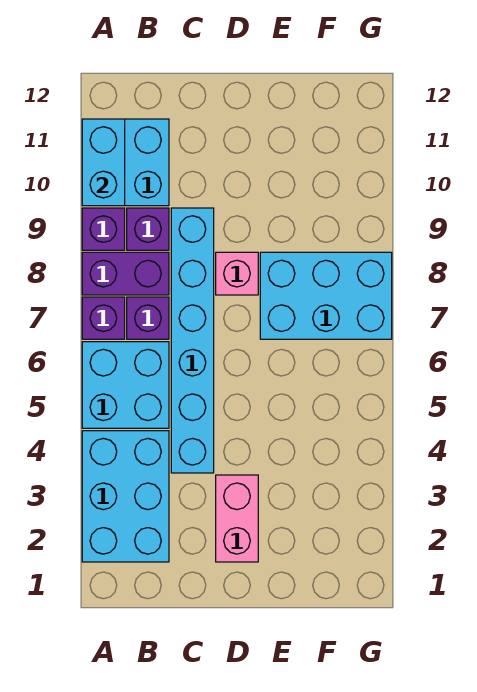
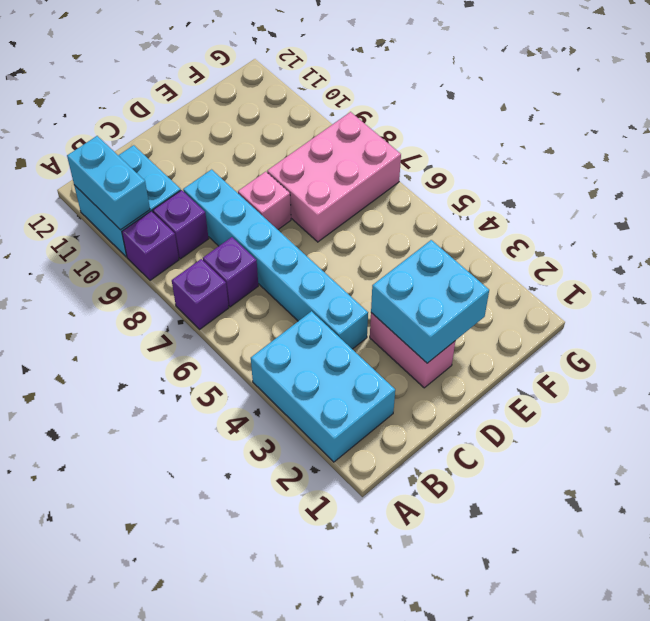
cyan brick A5:B6 level 1 -> cyan brick D2:E3 level 2
purple brick A8:B8 level 1 -> none
cyan brick E7:G8 level 1 -> pink brick E7:G8 level 1

